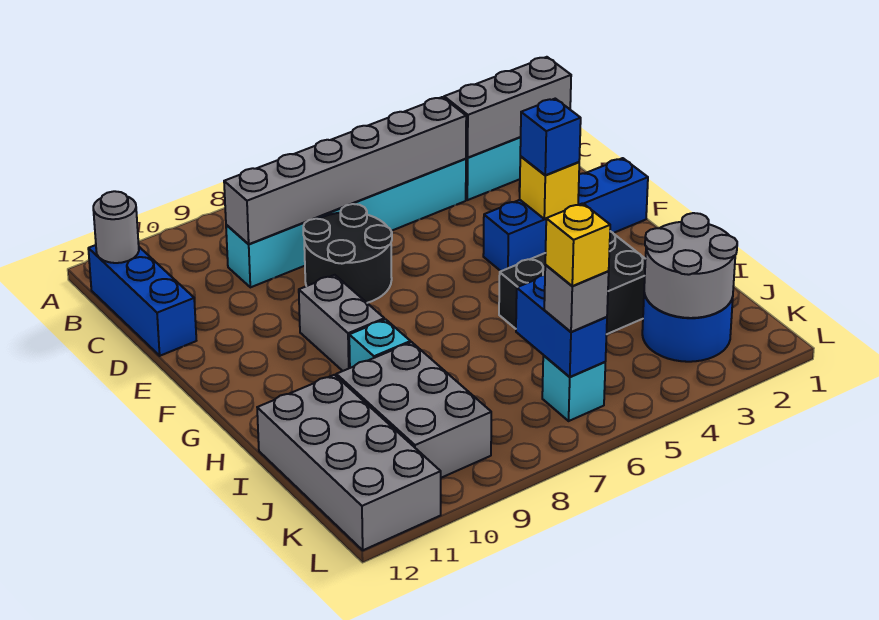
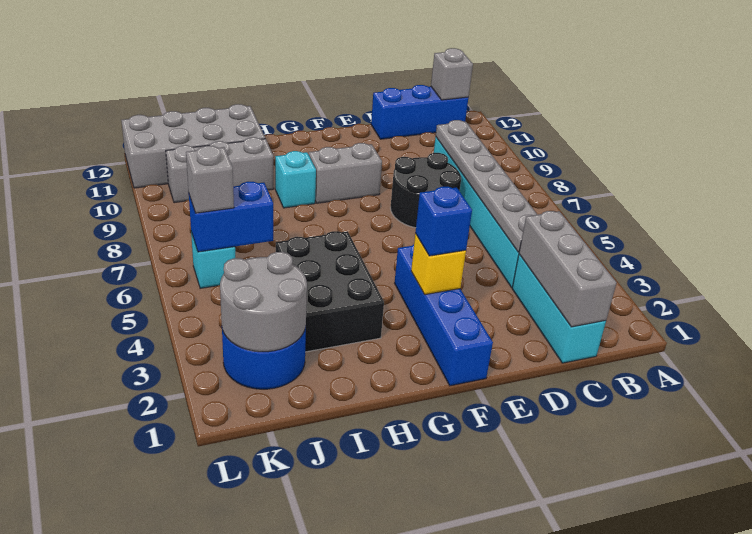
grey round brick B12 level 2 -> grey brick B12 level 2
grey brick C4:C9 level 2 -> grey plate C4:C9 level 2
grey brick I9:K10 level 1 -> grey brick I10:K10 level 1
yellow brick K6 level 4 -> none

